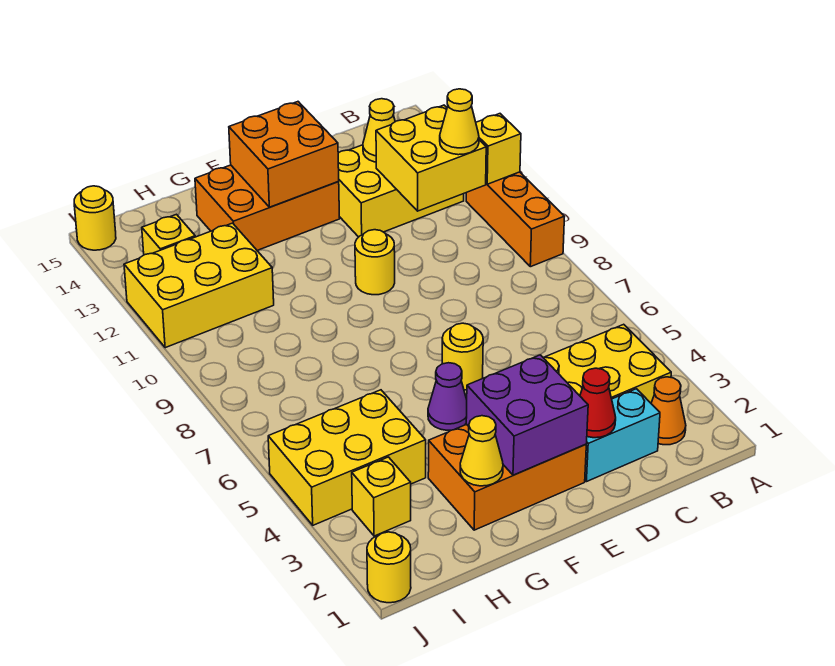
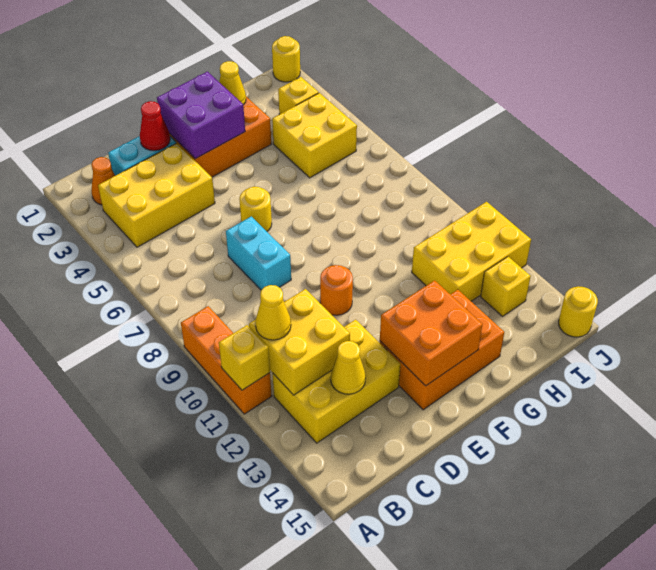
none -> cyan brick D7:D8 level 1
yellow round brick E10 level 1 -> orange round brick E10 level 1
purple cone F5 level 1 -> none
yellow brick H4:J5 level 1 -> yellow brick H4:I5 level 1

